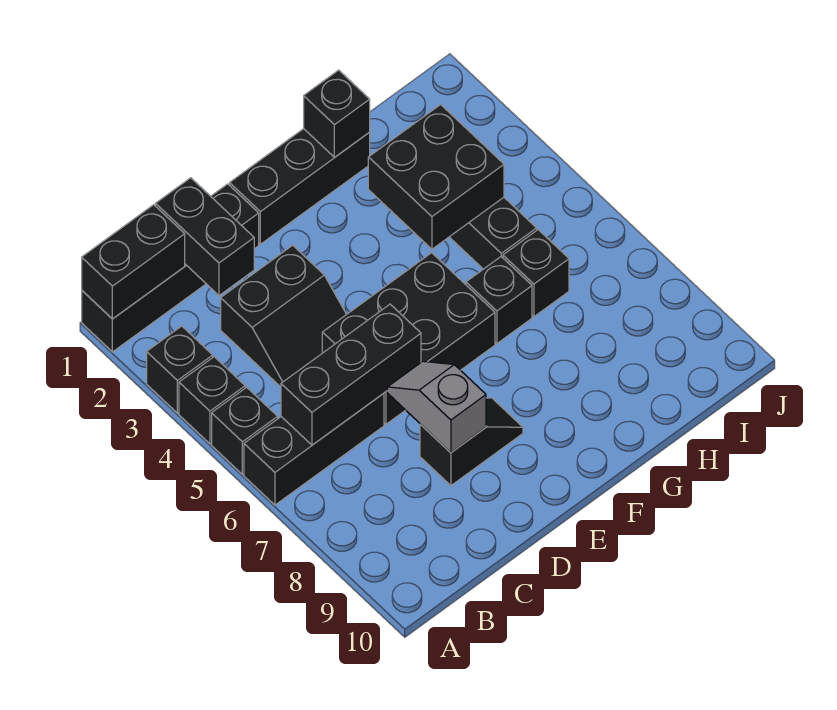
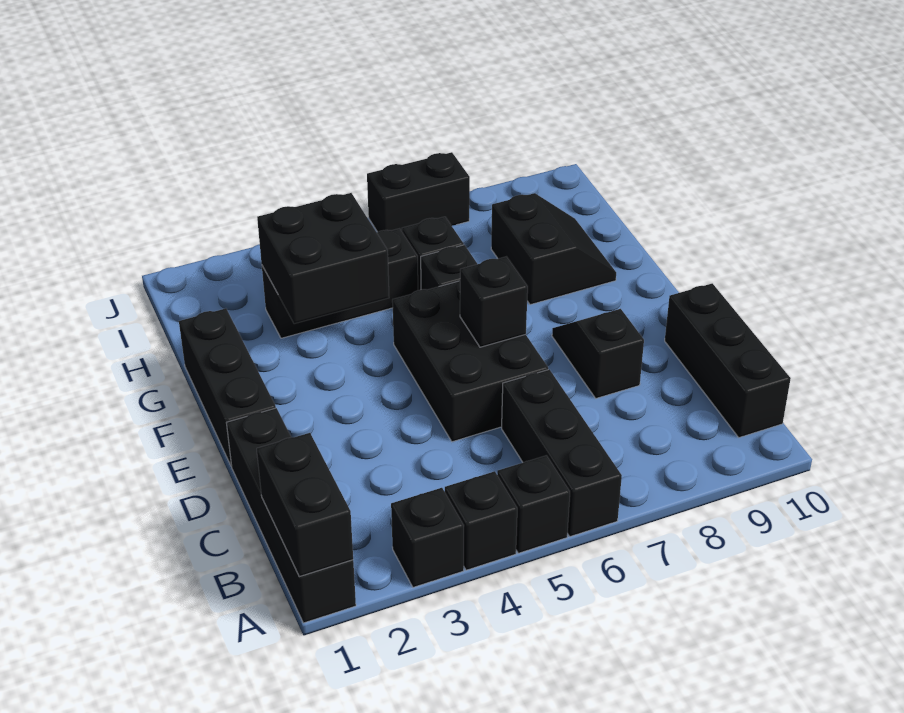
black brick B6:D6 level 2 -> black brick B10:D10 level 1
black brick C1:C2 level 2 -> black brick J6:J7 level 1
black slope C3:D4 level 1 top 3 -> black slope G8:H9 level 1 top 8
grey slope D7:D8 level 2 top 8 -> none
black brick G1 level 2 -> black brick E6 level 2

